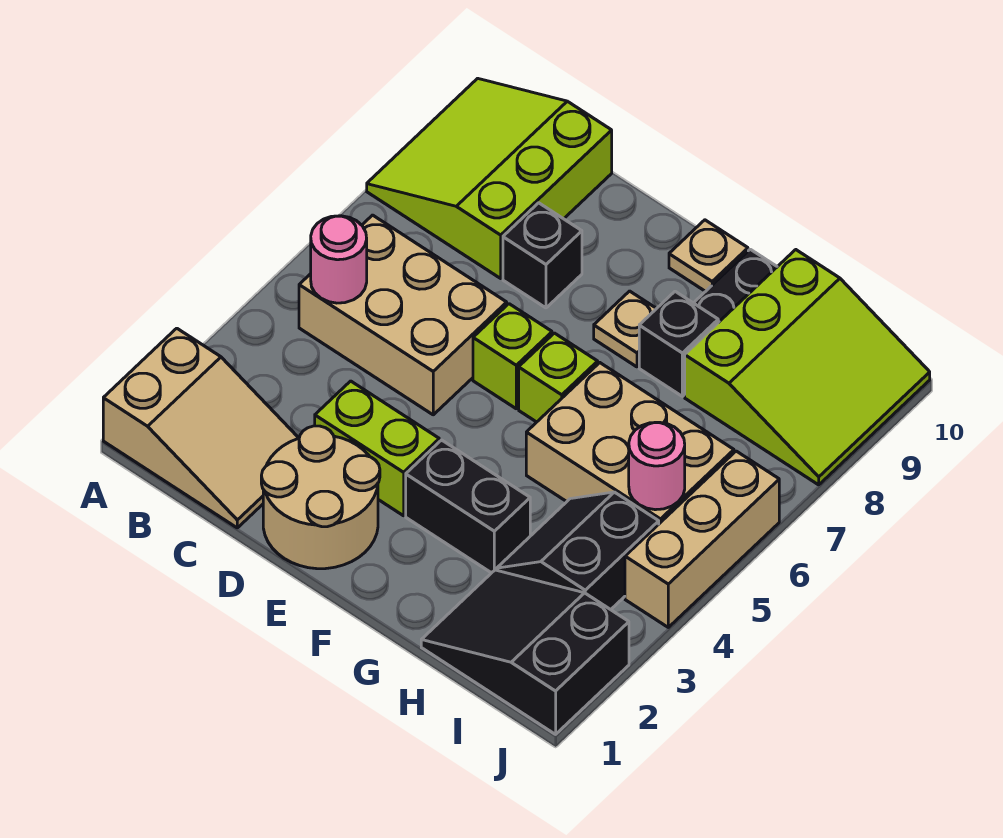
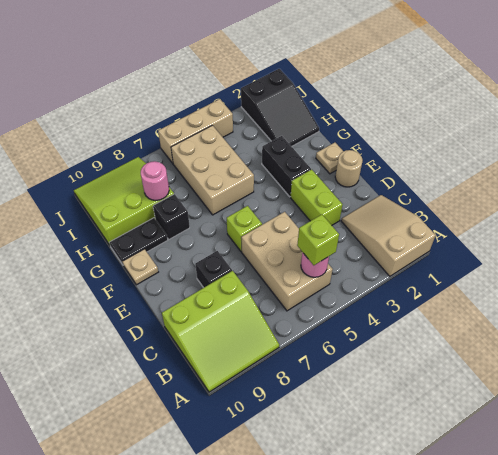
tan round brick D1:E2 level 1 -> tan round brick E1 level 1
lime brick F6 level 1 -> lime brick B5 level 3
tan plate F8 level 1 -> tan plate F1 level 1
black slope H3:I4 level 1 top I -> none
pink round brick I5 level 2 -> pink round brick H8 level 2

